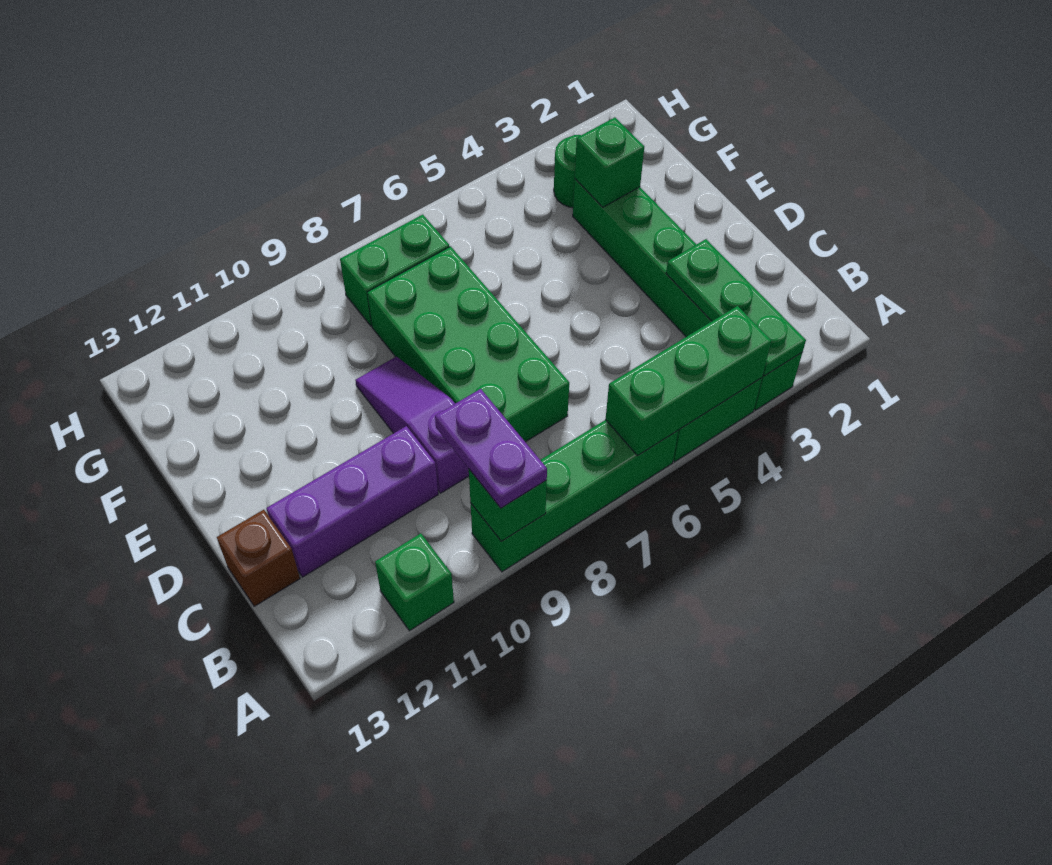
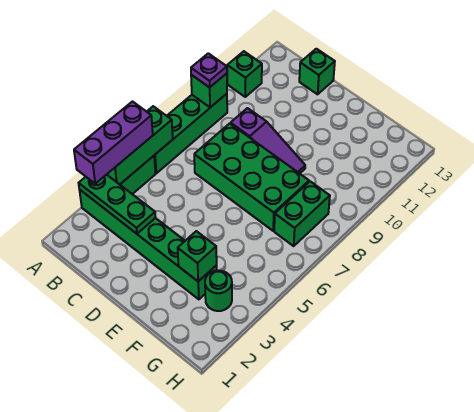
purple plate A9:B9 level 3 -> purple plate A9 level 3
purple brick C10:C12 level 1 -> purple brick A3:A5 level 3
brown brick C13 level 1 -> green brick C13 level 1

